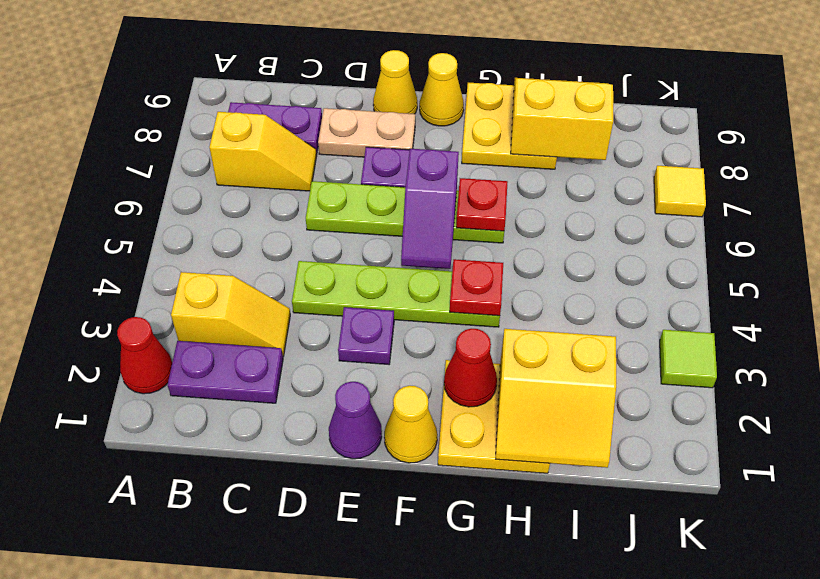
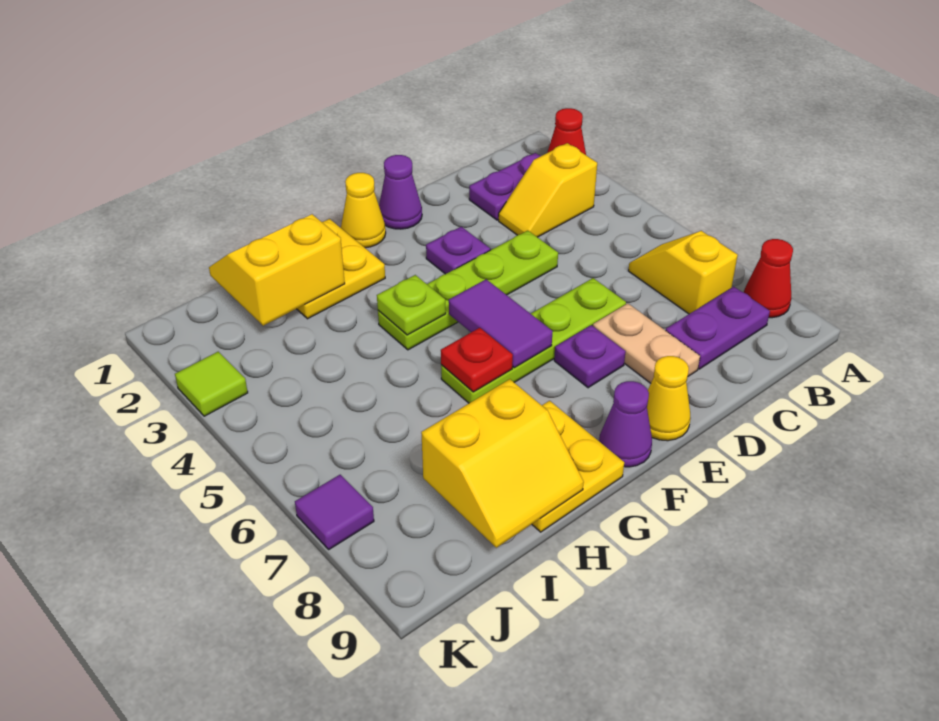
yellow slope B7:C7 level 1 top B -> yellow slope B6:B7 level 1 top 7
tan plate D8:E8 level 1 -> tan plate D7:D8 level 1
purple slope F5:F6 level 2 top 6 -> purple tile F5:F6 level 2
yellow cone F9 level 1 -> purple cone F9 level 1
red cone G2 level 2 -> red cone A8 level 1
red plate G4 level 2 -> lime plate G4 level 2
yellow tile K7 level 1 -> purple tile K7 level 1

